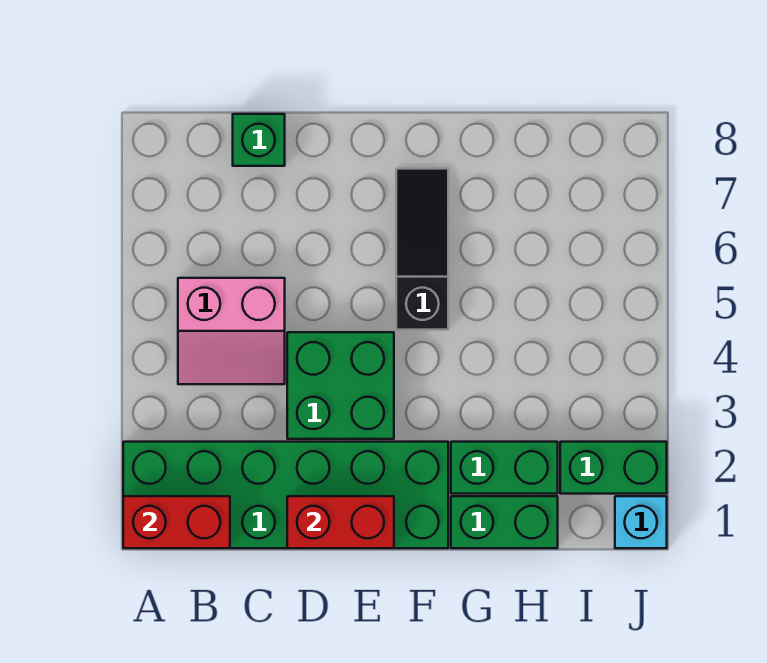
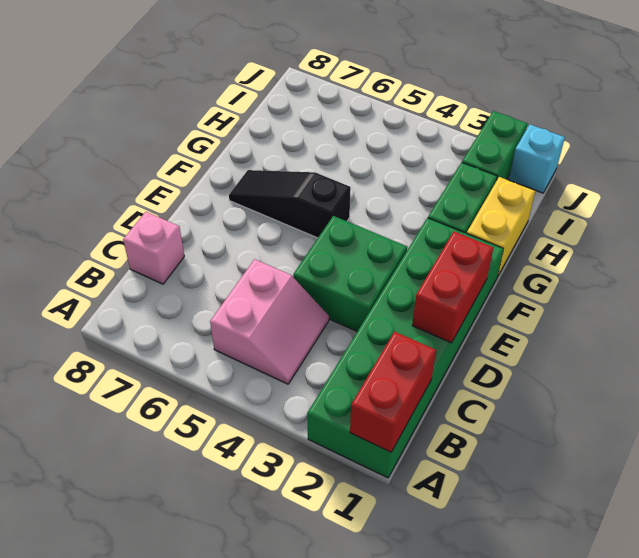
green brick C8 level 1 -> pink brick C8 level 1
green brick G1:H1 level 1 -> yellow brick G1:H1 level 1

